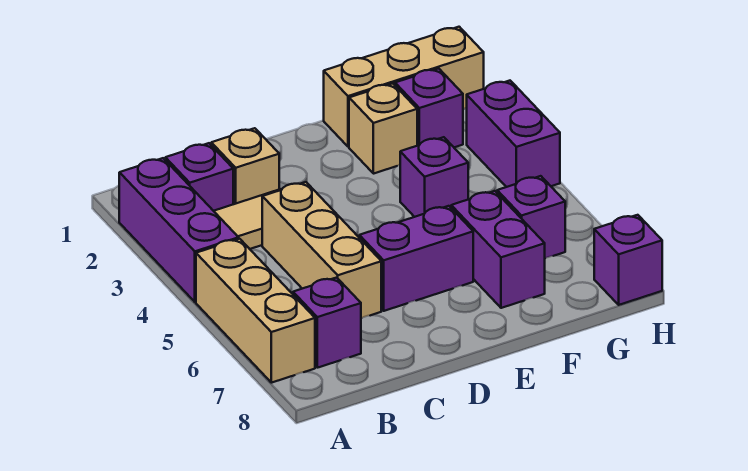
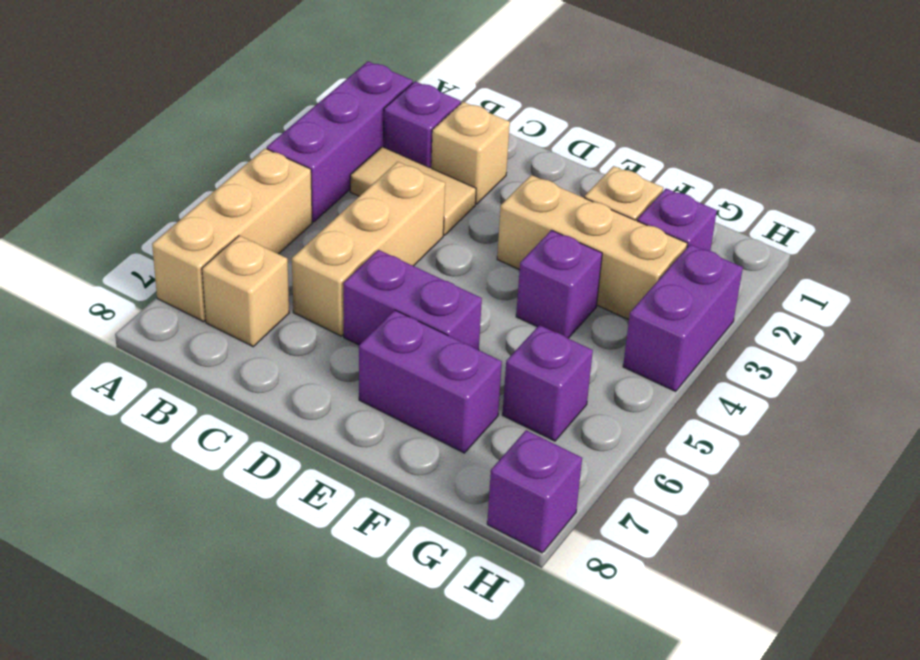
purple brick B7 level 1 -> tan brick B7 level 1
tan brick F1:H1 level 1 -> tan brick E3:G3 level 1
purple brick F6:F7 level 1 -> purple brick E7:F7 level 1

